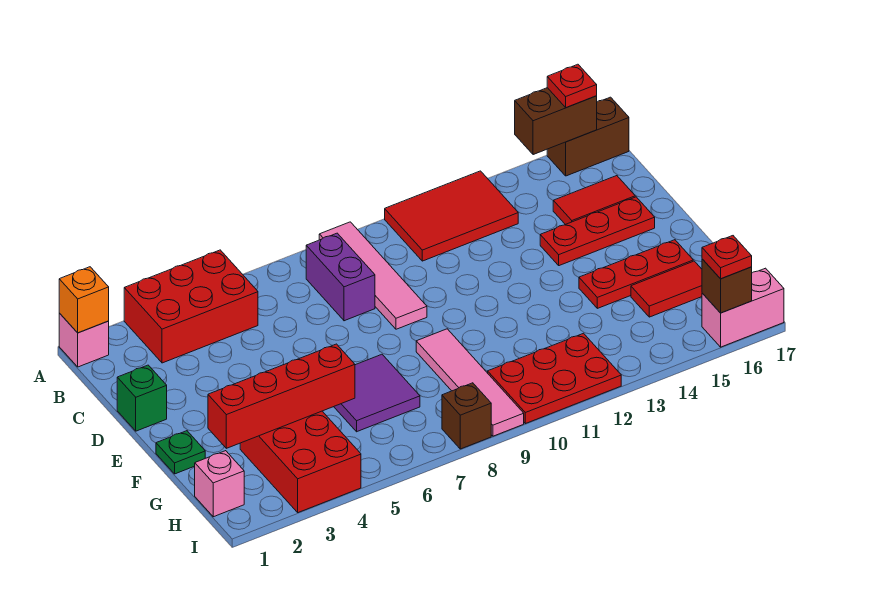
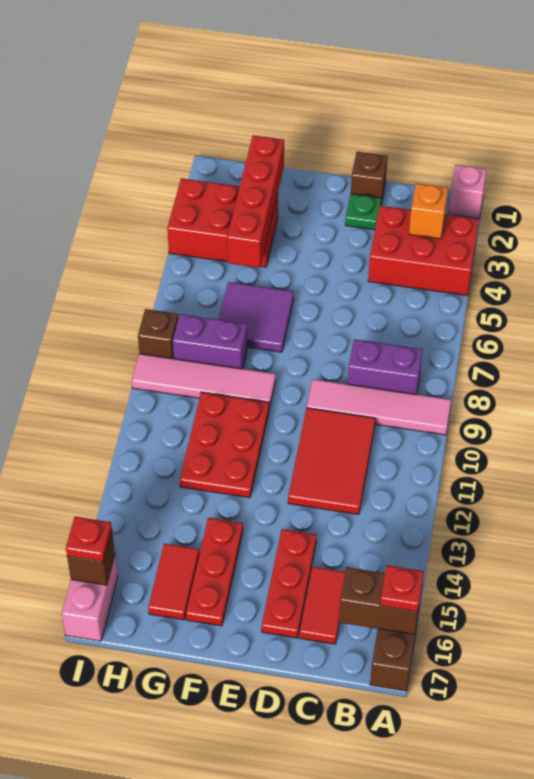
orange brick A1 level 2 -> orange brick B3 level 2
red brick A3:B5 level 1 -> red brick A3:C4 level 1
red tile A11:B13 level 1 -> red tile C10:D12 level 1
brown brick A15:A16 level 2 -> brown brick A16:B16 level 2
green brick D1 level 1 -> brown brick D1 level 1
green plate F1 level 1 -> green plate D2 level 1
none -> purple brick G8:H8 level 1
pink brick H1 level 1 -> none
red plate H10:I12 level 1 -> red plate F10:G12 level 1

